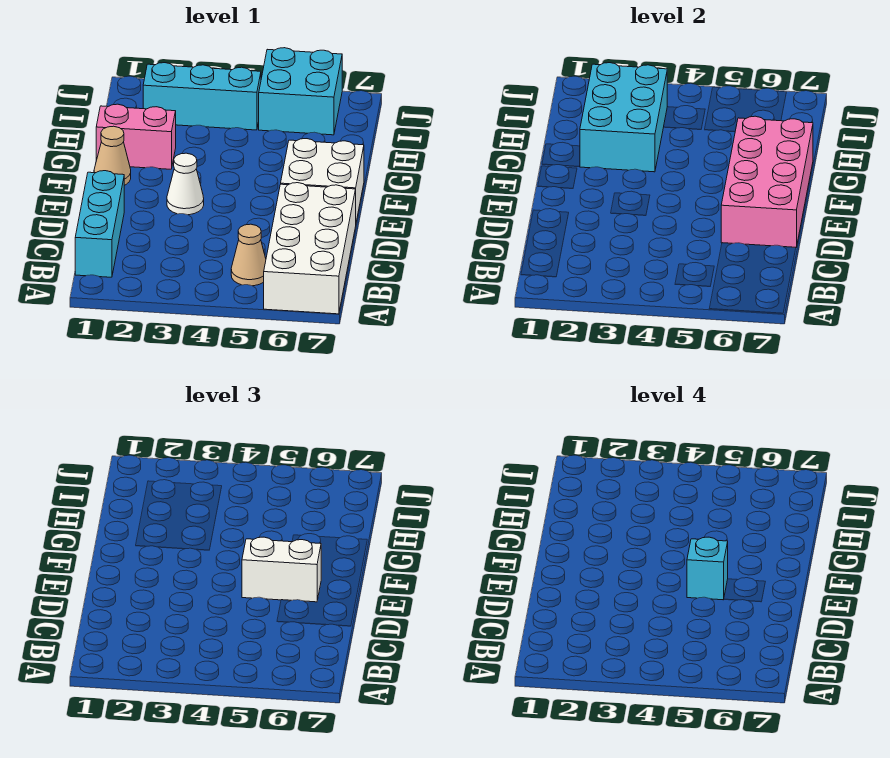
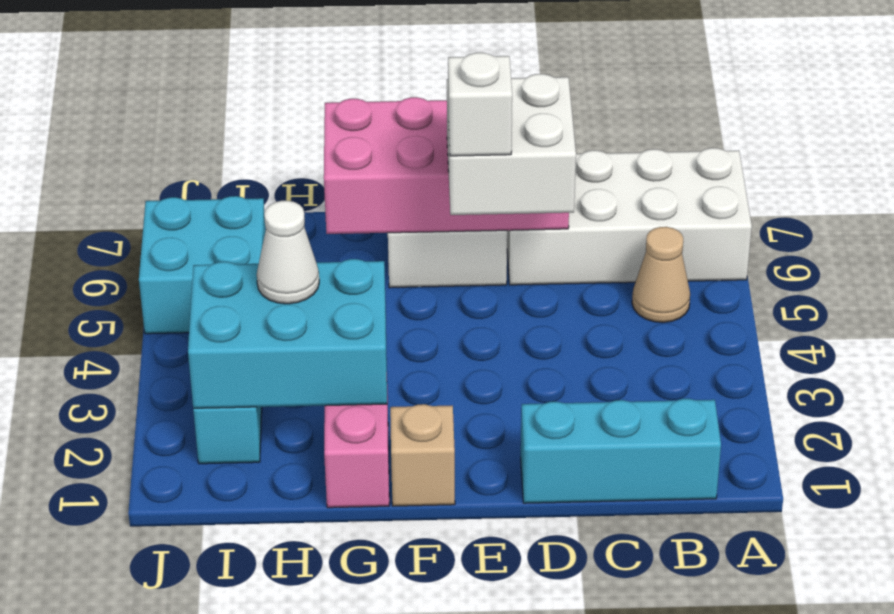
white cone E3 level 1 -> white cone H3 level 3
white brick E5:E6 level 3 -> white brick D5:E6 level 3
cyan brick E5 level 4 -> white brick E5 level 4
tan cone F1 level 1 -> tan brick F1 level 1

